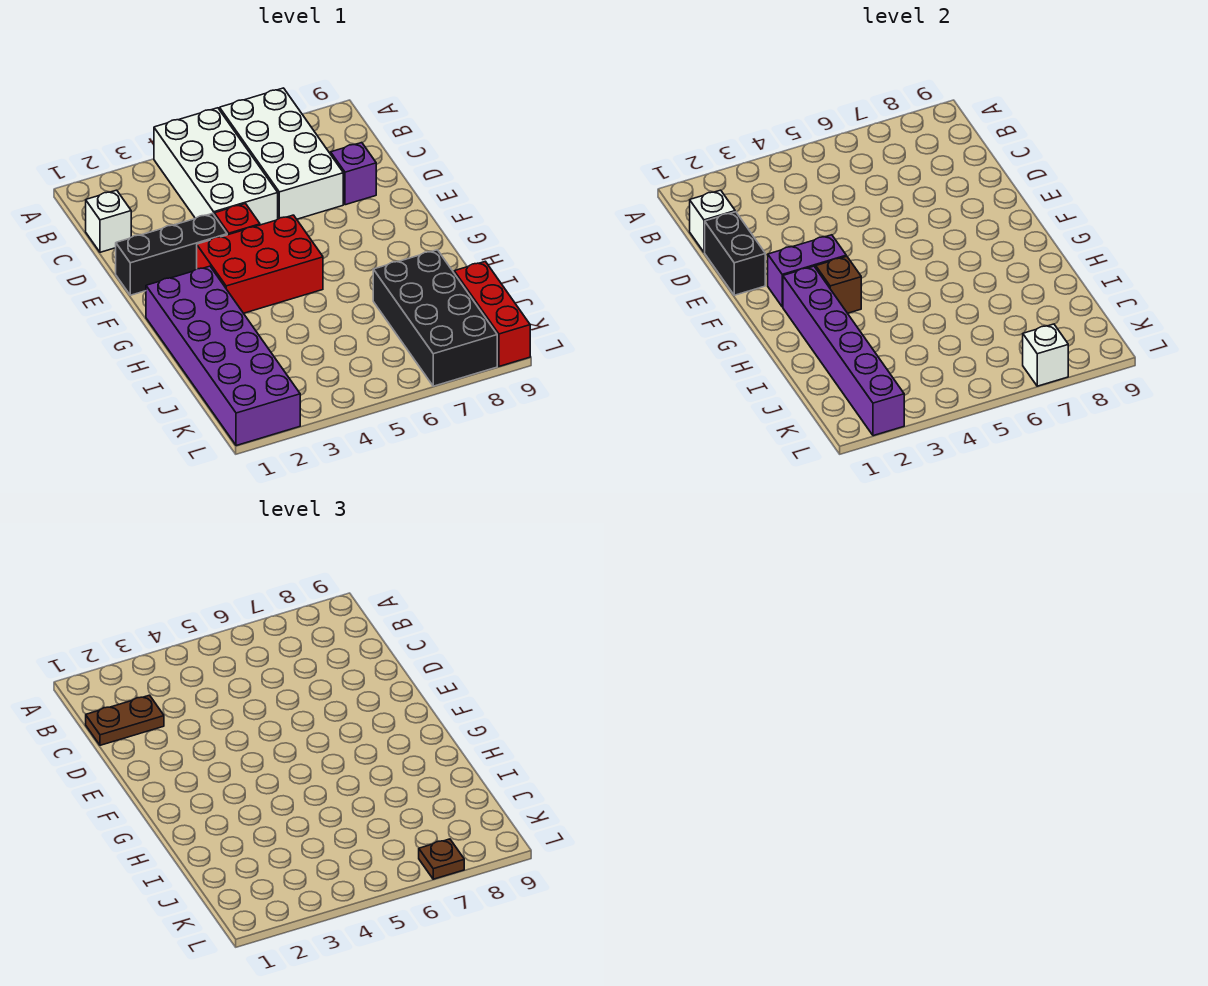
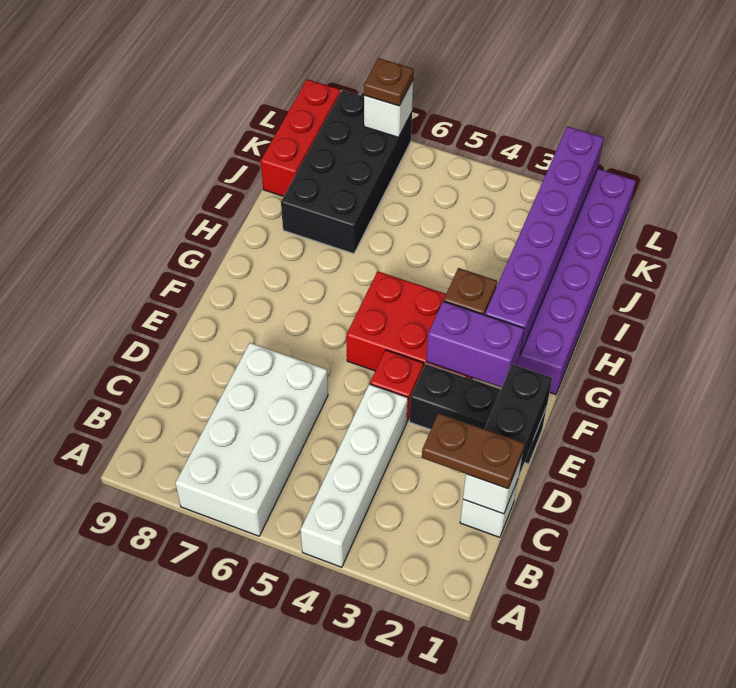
white brick A4:D5 level 1 -> white brick A4:D4 level 1
purple brick D8 level 1 -> none

